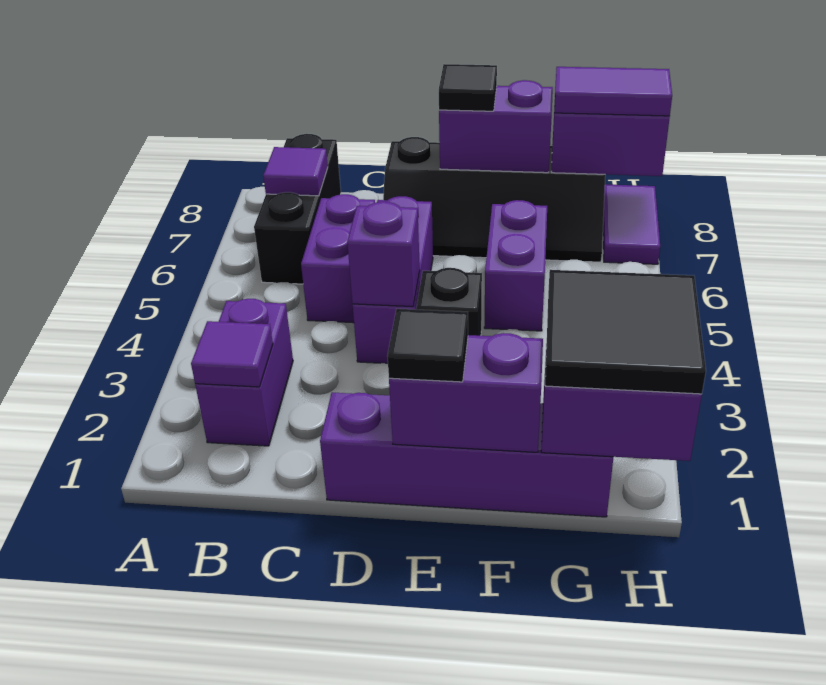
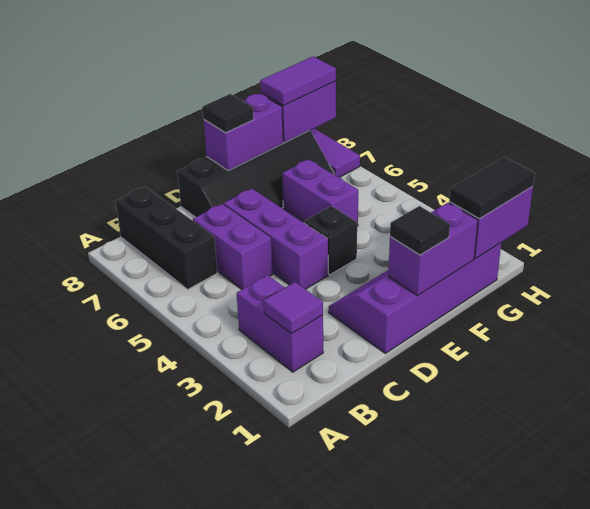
purple tile B7 level 2 -> none
purple brick D4 level 2 -> none
black tile G1:H2 level 3 -> black tile G1:H1 level 3

